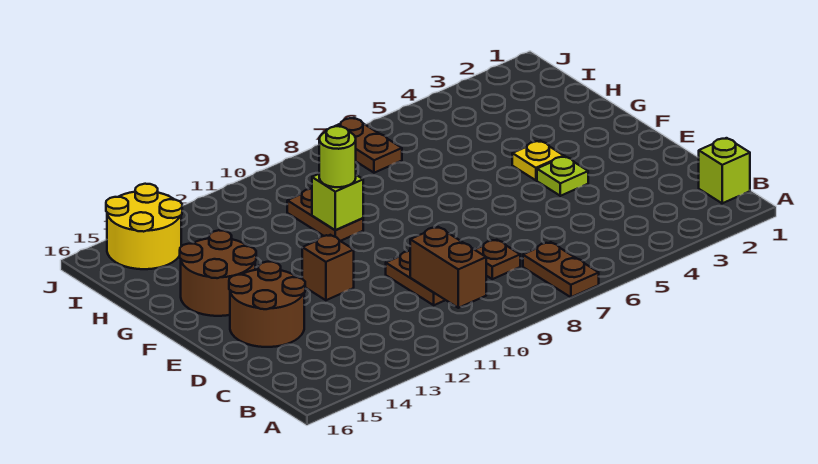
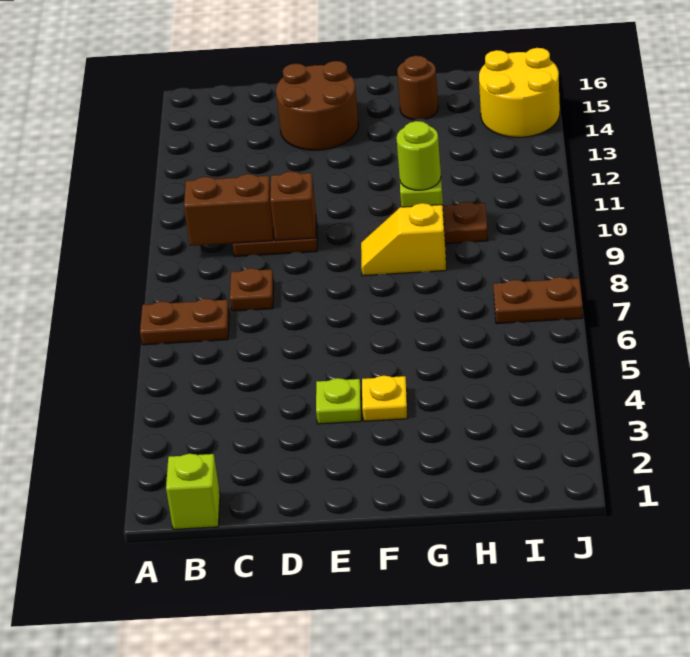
brown brick E12 level 1 -> brown brick D10 level 2
none -> yellow slope F9:G9 level 1 top G
brown round brick F14:G15 level 1 -> brown round brick G15 level 1

